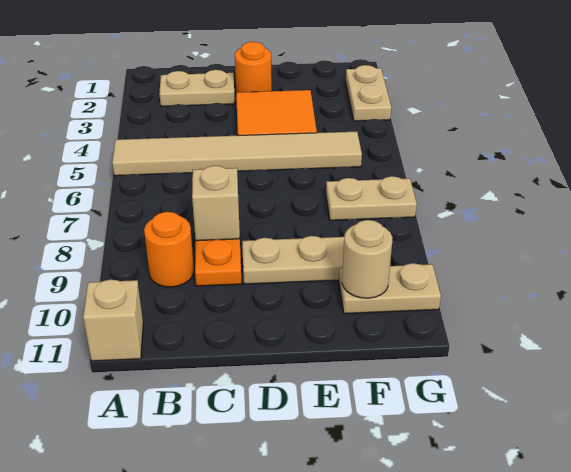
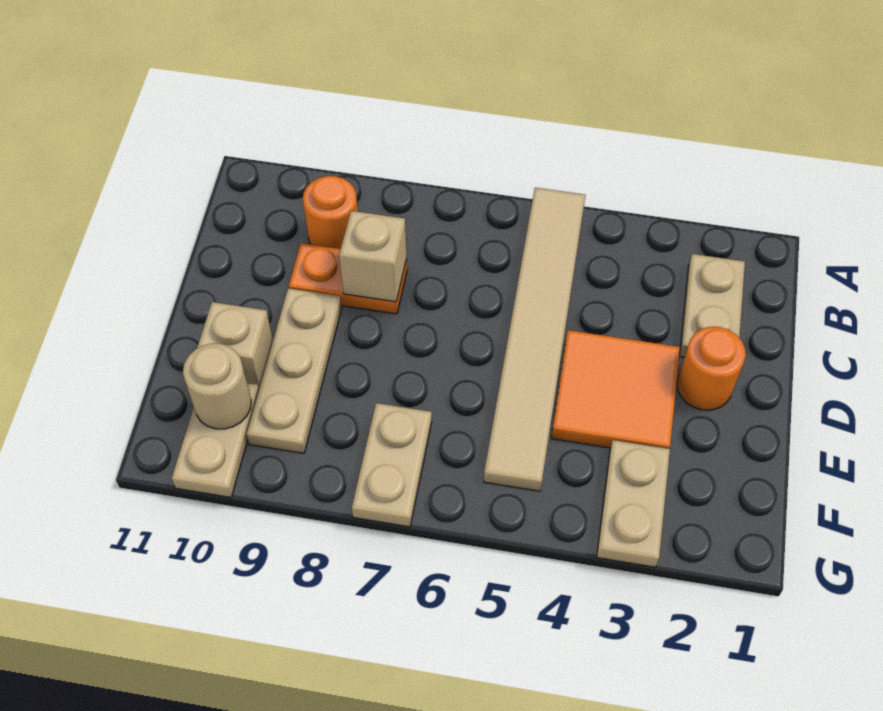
tan brick A11 level 1 -> tan brick E10 level 1
tan plate G2:G3 level 1 -> tan plate F3:G3 level 1

